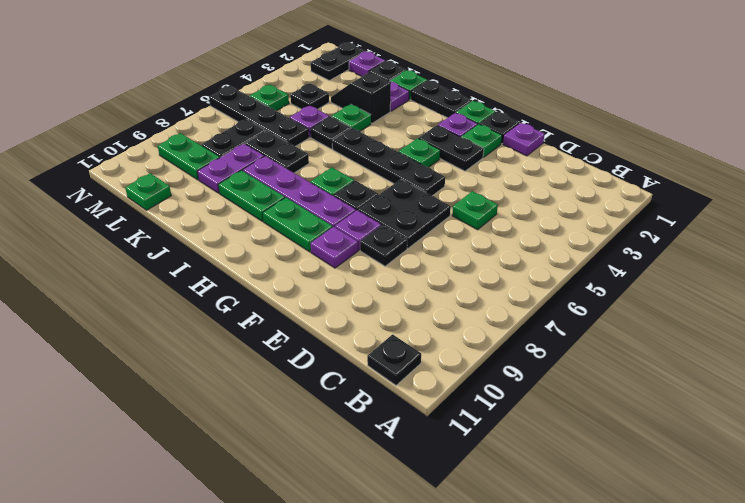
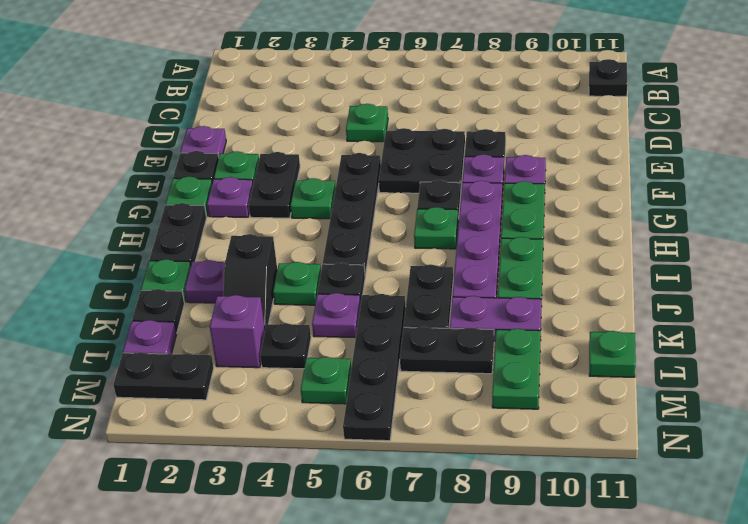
none -> purple brick L3 level 1

